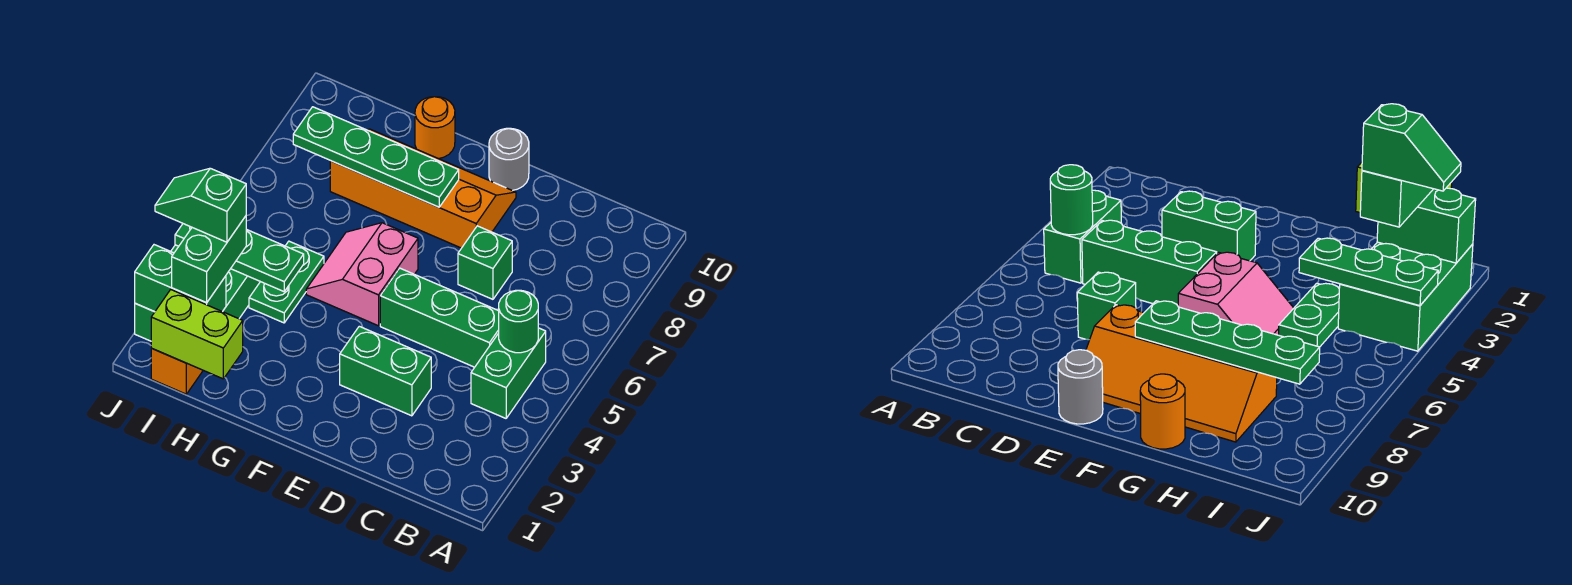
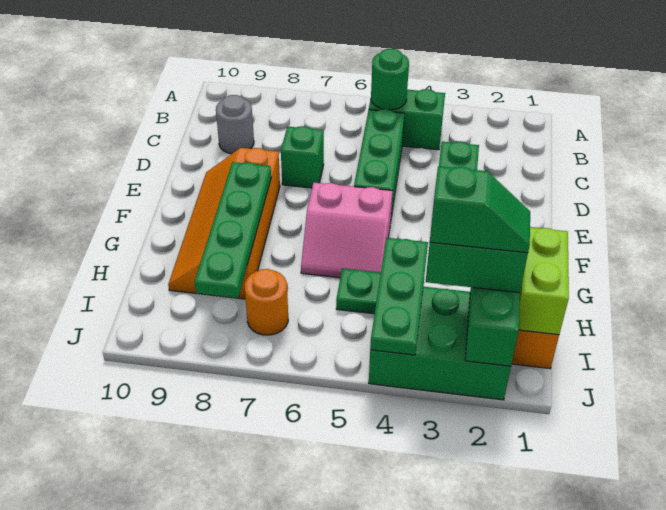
grey round brick E10 level 1 -> grey round brick C9 level 1
orange round brick G10 level 1 -> orange round brick I7 level 1
green slope I3:J3 level 4 top I -> green slope I2:I3 level 4 top 3

